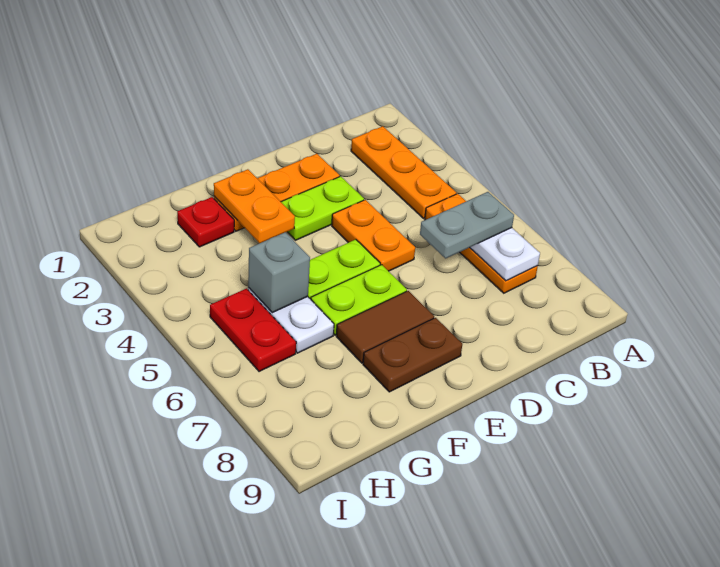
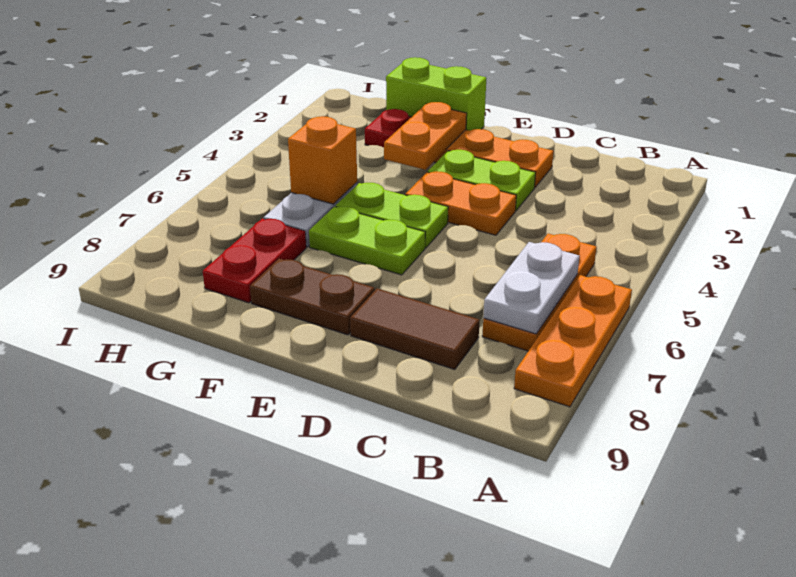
orange plate B2:B4 level 1 -> orange plate A6:A8 level 1
grey plate B6:C6 level 3 -> none
orange plate D4:D5 level 1 -> orange plate D4:E4 level 1
brown tile E7:F7 level 1 -> brown tile C8:D8 level 1
none -> lime brick F1:G1 level 1
grey brick G5 level 2 -> orange brick G5 level 2
red plate H5:H6 level 1 -> red plate G7:G8 level 1

